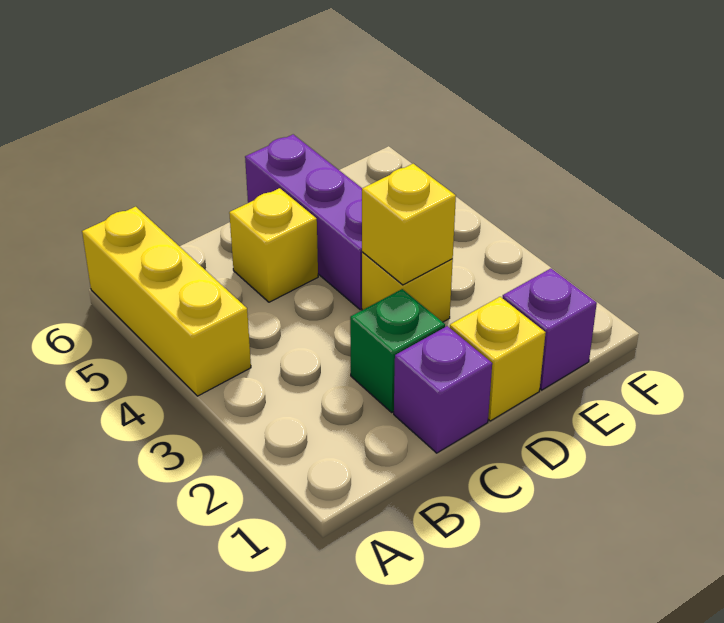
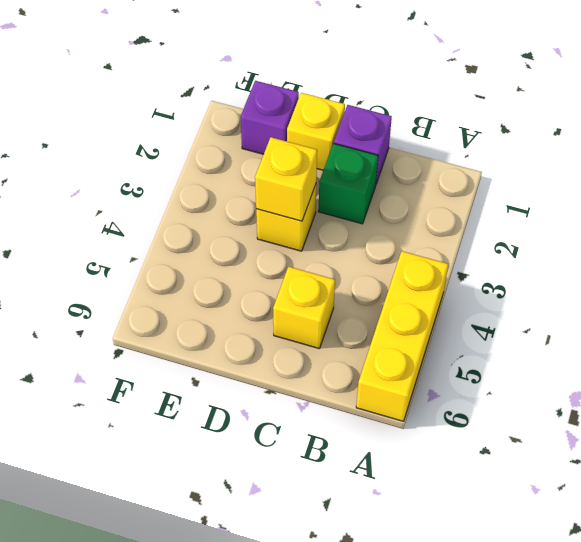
purple brick D4:D6 level 1 -> none

